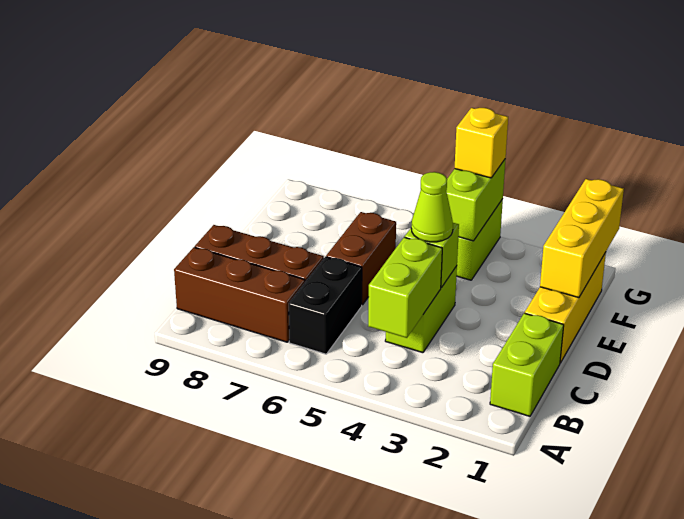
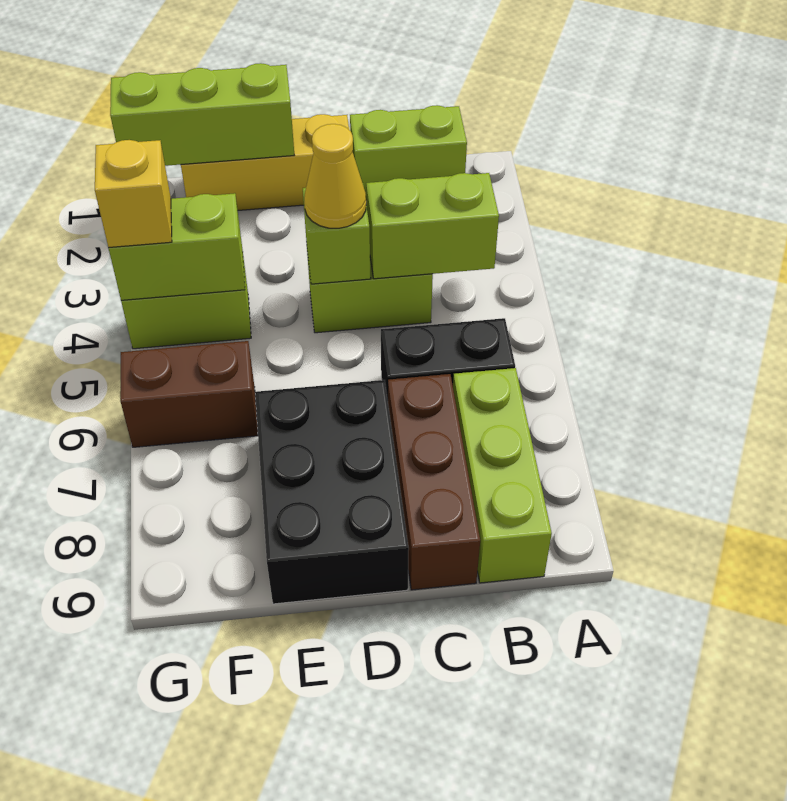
brown brick B7:B9 level 1 -> lime brick B7:B9 level 1
lime cone D4 level 3 -> yellow cone D4 level 3
brown brick D6:E6 level 1 -> brown brick F6:G6 level 1
none -> black brick D7:E9 level 1
yellow brick E1:G1 level 2 -> lime brick E1:G1 level 2

